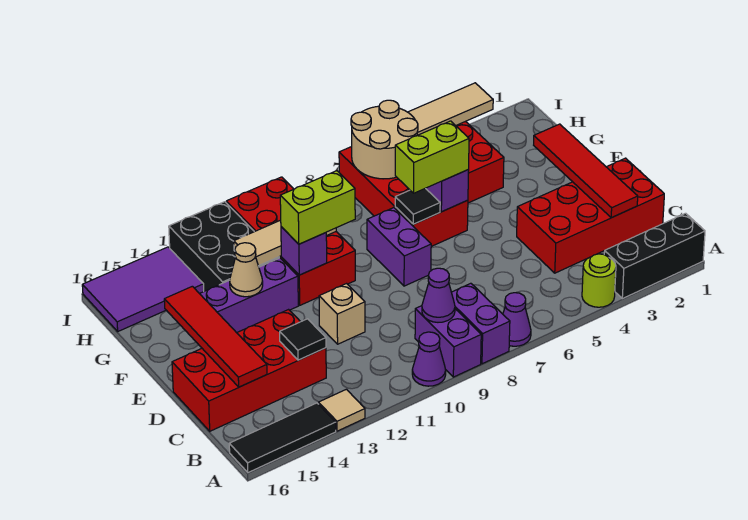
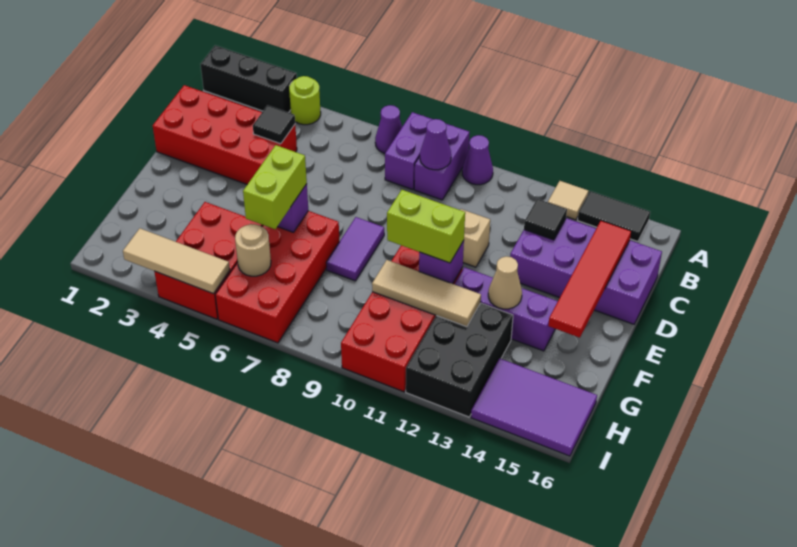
black tile A14:A16 level 1 -> black tile A14:A15 level 1
red tile C2:F2 level 2 -> none
red brick C13:D16 level 1 -> purple brick C13:D16 level 1
purple brick E8:F8 level 1 -> purple tile E8:F8 level 1
lime brick F6:F7 level 3 -> lime brick F6:G6 level 3
black tile F7 level 2 -> black tile C4 level 2
tan round brick H6:I7 level 2 -> tan round brick H6 level 2

